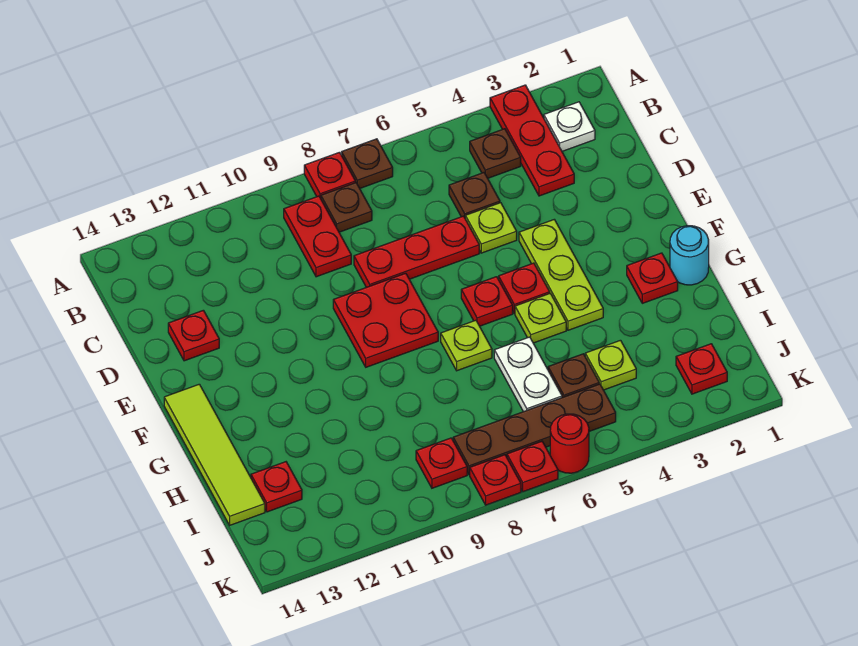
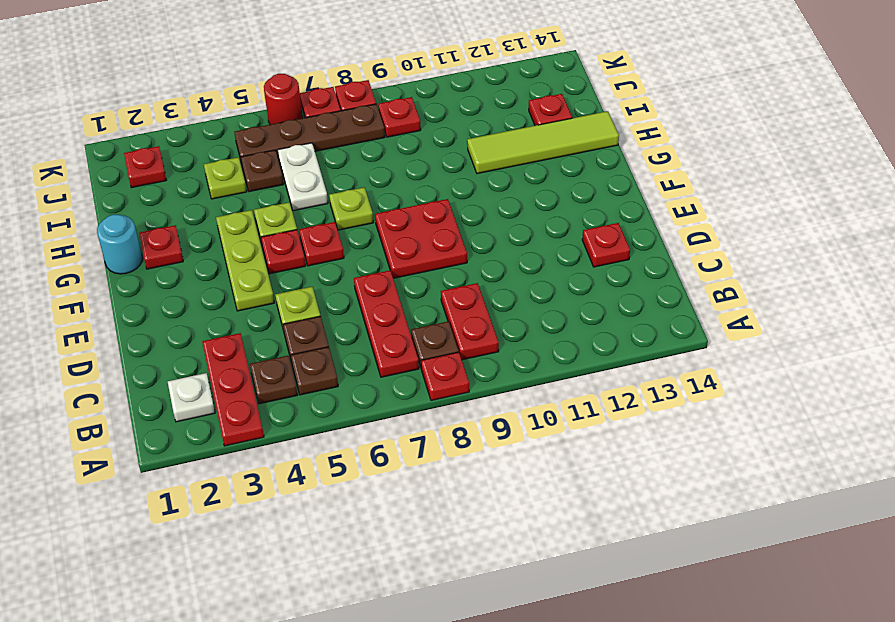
brown plate A7 level 1 -> brown plate B5 level 1
red plate D6:D8 level 1 -> red plate B7:D7 level 1
lime tile F14:I14 level 1 -> lime tile H11:H14 level 1

